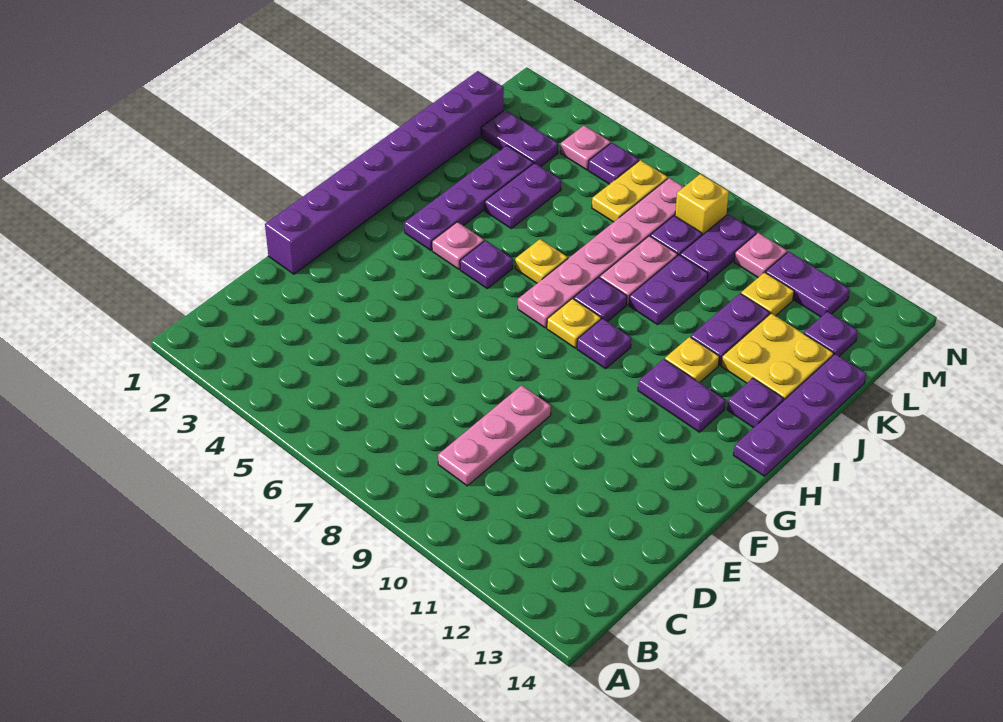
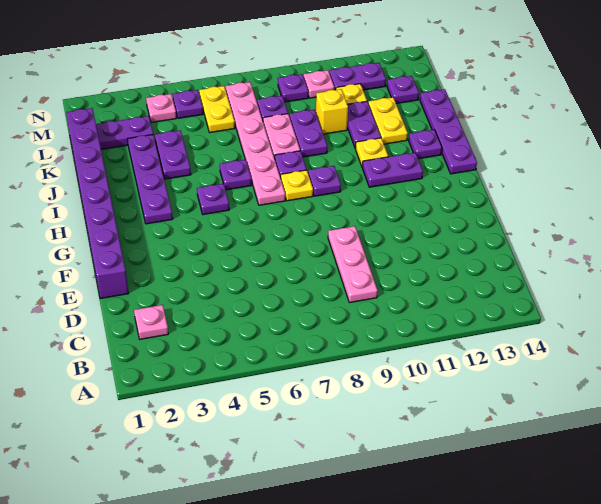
pink plate H4 level 1 -> pink plate C2 level 1
yellow plate I6 level 1 -> purple plate I6 level 1
yellow plate J12:K13 level 1 -> yellow plate J12:K12 level 1
purple plate L9:M9 level 1 -> purple plate M9 level 1
yellow brick M8 level 1 -> yellow brick K10 level 1

